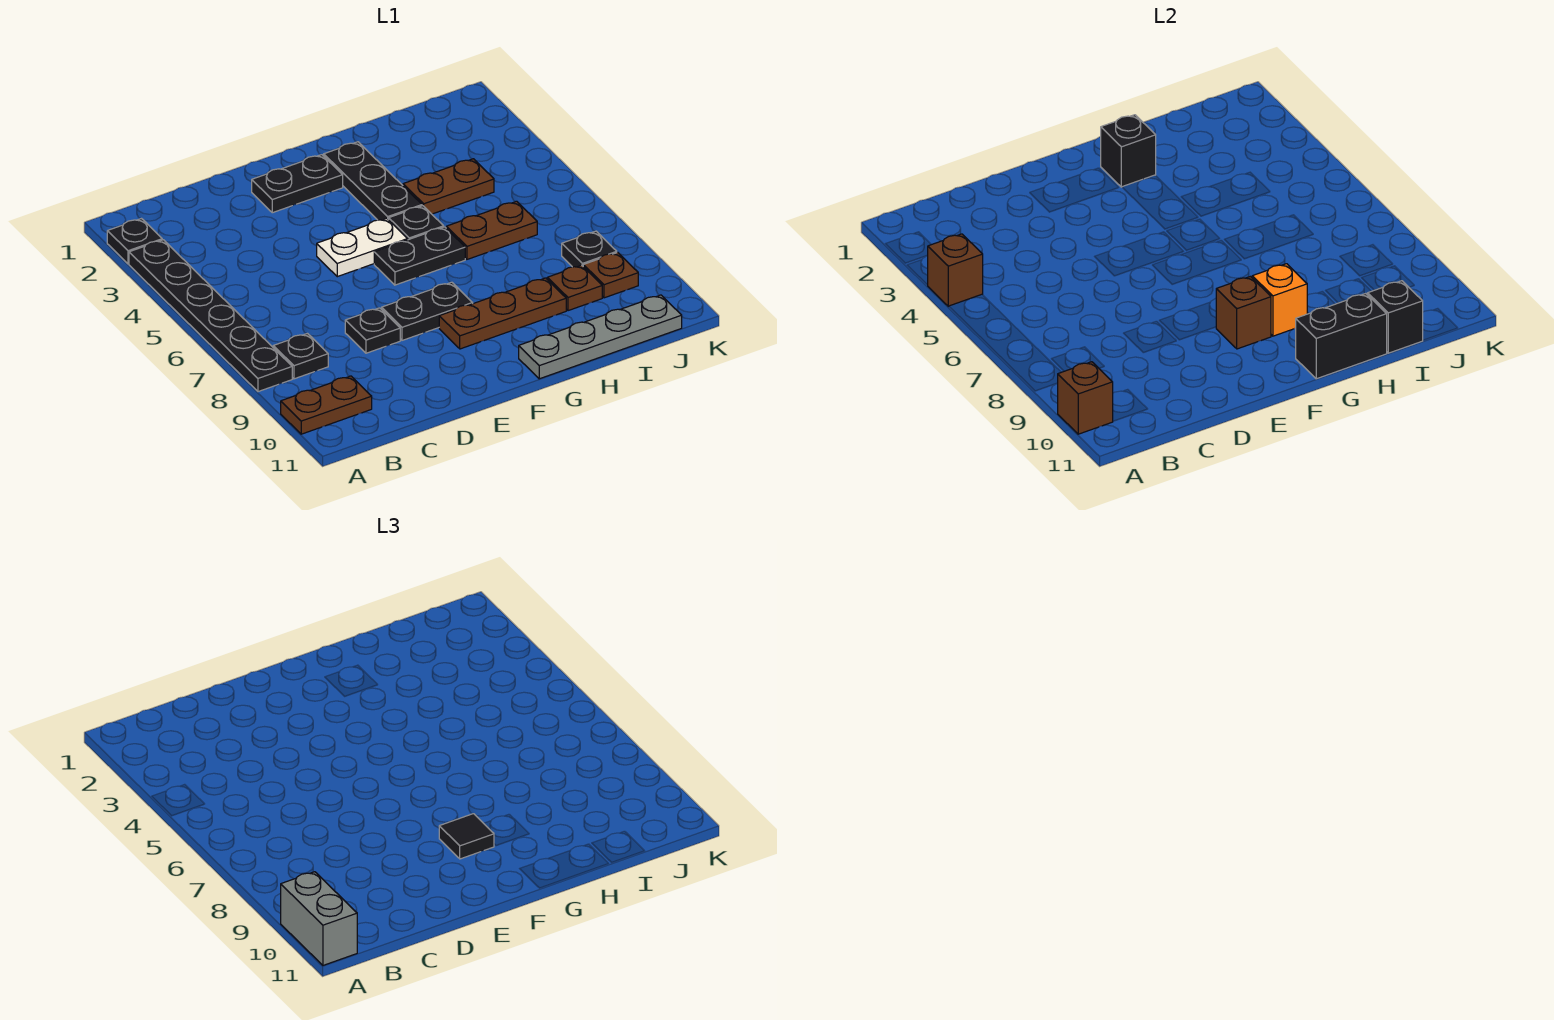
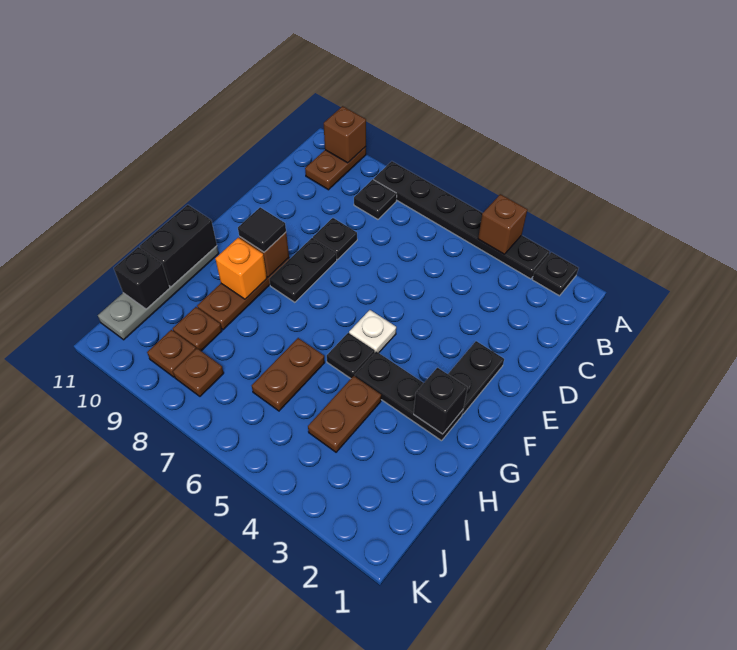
grey brick A10:A11 level 3 -> none
white plate E5:F5 level 1 -> white plate F5 level 1
black plate F6:G6 level 1 -> none
black plate J8 level 1 -> brown plate J8 level 1

